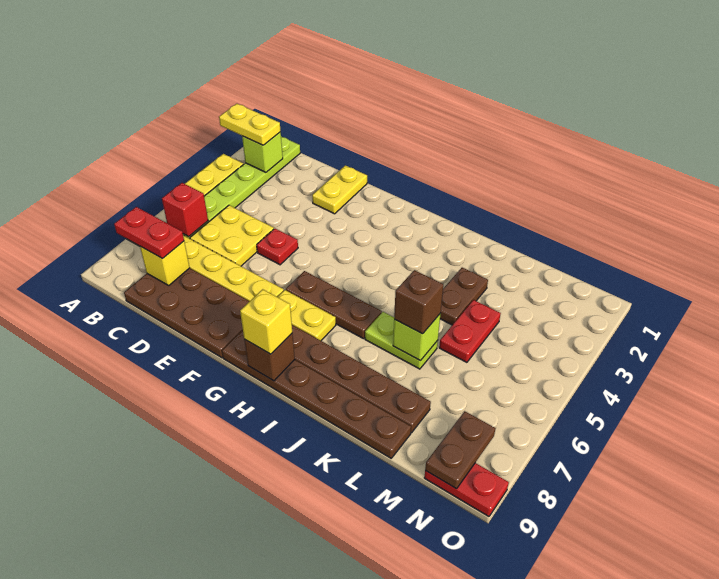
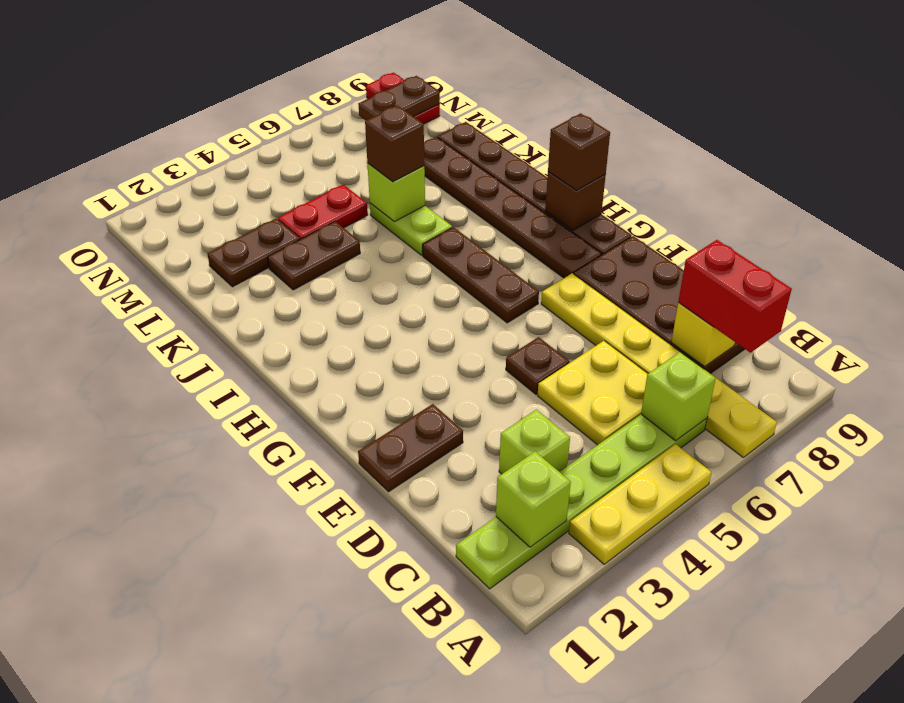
yellow plate A2:B2 level 3 -> none
red brick B6 level 2 -> lime brick B6 level 2
red plate B8:C8 level 3 -> red brick B8:C8 level 3
none -> lime brick C3 level 1
yellow plate E1:E2 level 1 -> brown plate E1:E2 level 1
red plate E5 level 1 -> brown plate E5 level 1
yellow plate G7:H7 level 1 -> none
yellow brick H9 level 3 -> brown brick H9 level 3
none -> brown plate L2:L3 level 1

